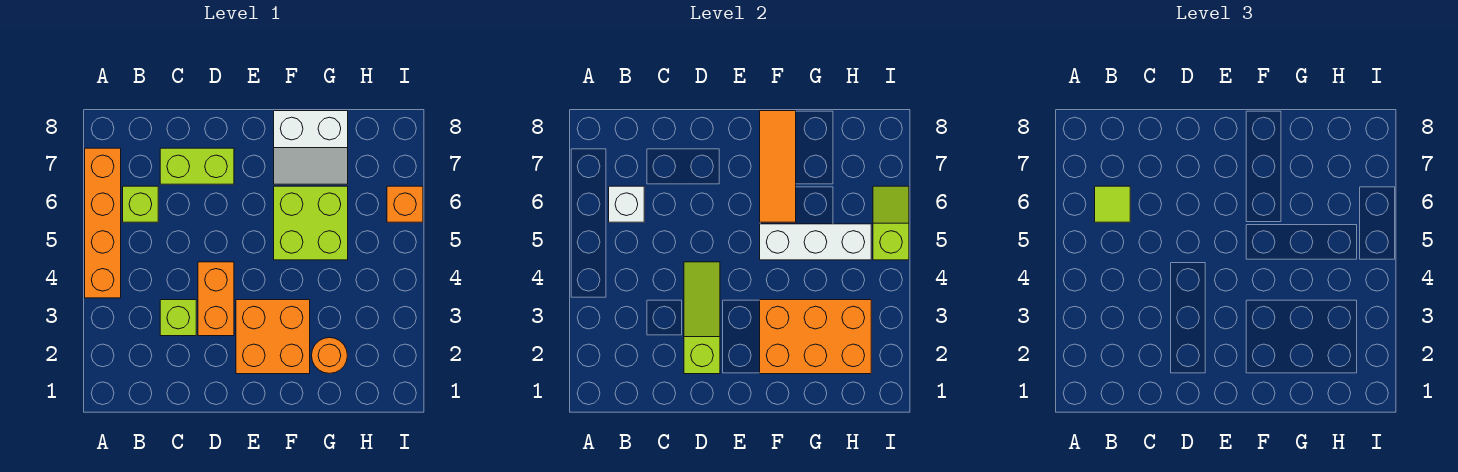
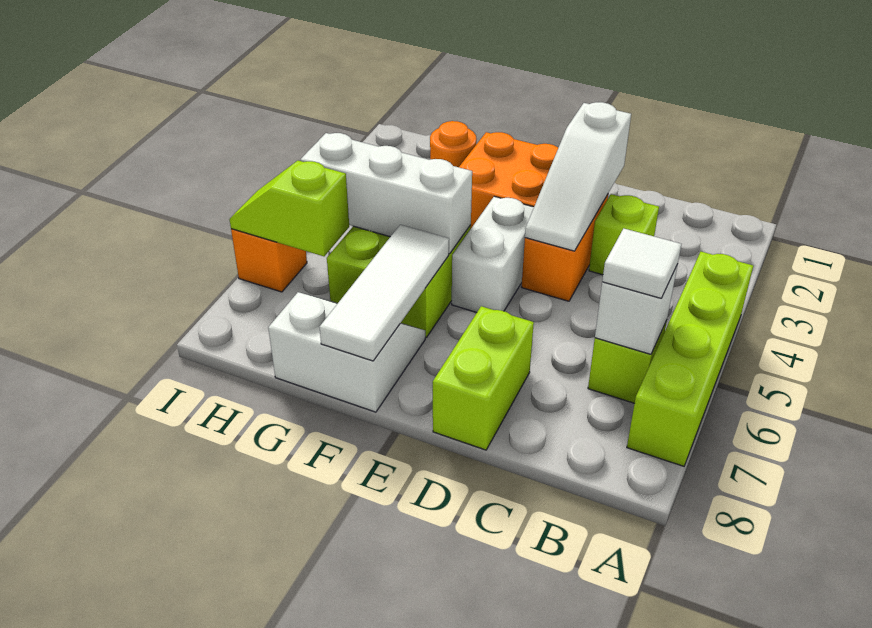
orange brick A4:A7 level 1 -> lime brick A4:A7 level 1
lime tile B6 level 3 -> white tile B6 level 3
lime brick C7:D7 level 1 -> lime brick D7:D8 level 1
lime slope D2:D4 level 2 top 2 -> white slope D2:D4 level 2 top 2
none -> white brick E4:E5 level 1
orange brick F2:H3 level 2 -> none
orange tile F6:F8 level 2 -> white tile F6:F8 level 2
lime slope I5:I6 level 2 top 5 -> lime slope H6:I6 level 2 top H

